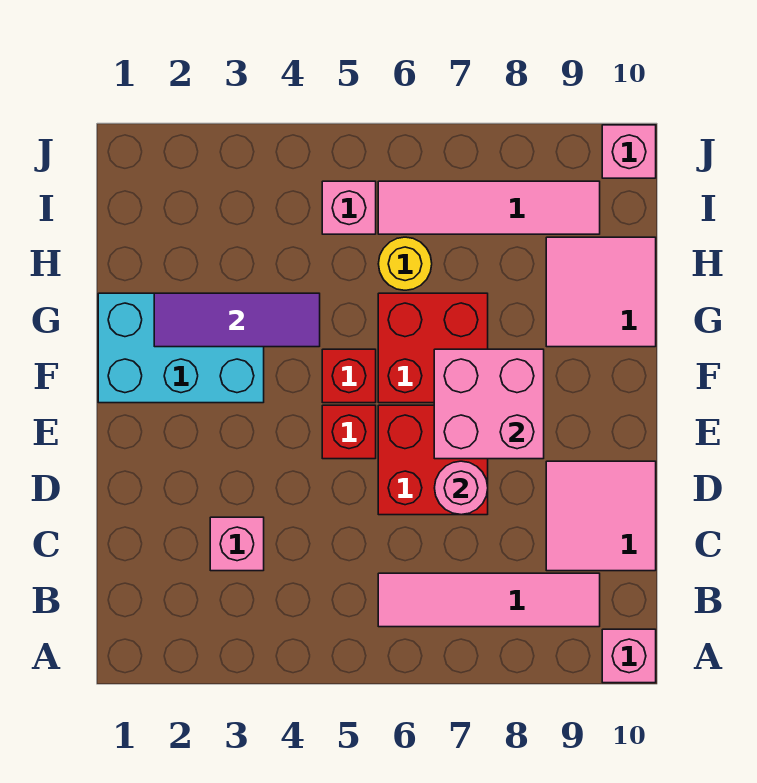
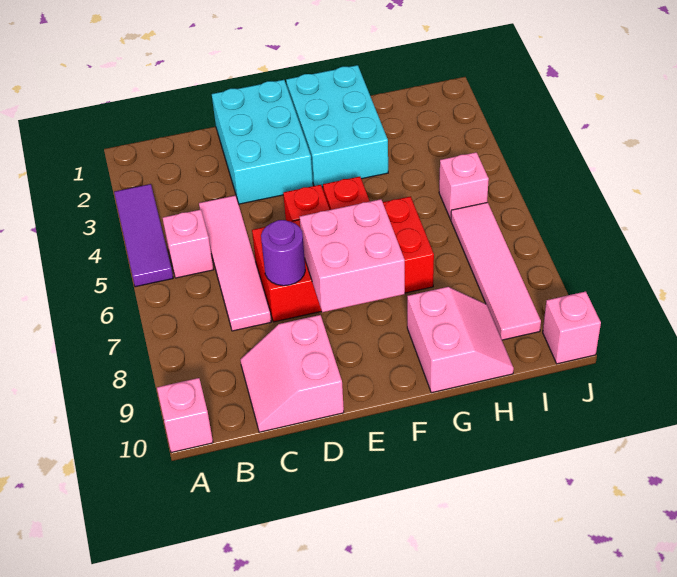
pink tile B6:B9 level 1 -> pink tile C4:C7 level 1
pink brick C3 level 1 -> pink brick B5 level 1
pink tile C9:D10 level 1 -> pink slope C9:D10 level 1 top D
none -> cyan brick D1:E3 level 1
pink round brick D7 level 2 -> purple round brick D7 level 2
purple tile G2:G4 level 2 -> purple tile A3:A5 level 1
pink tile G9:H10 level 1 -> pink slope G9:H10 level 1 top G
yellow round brick H6 level 1 -> none

